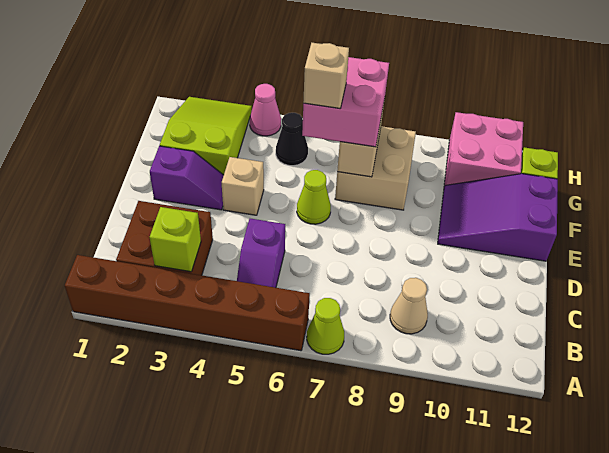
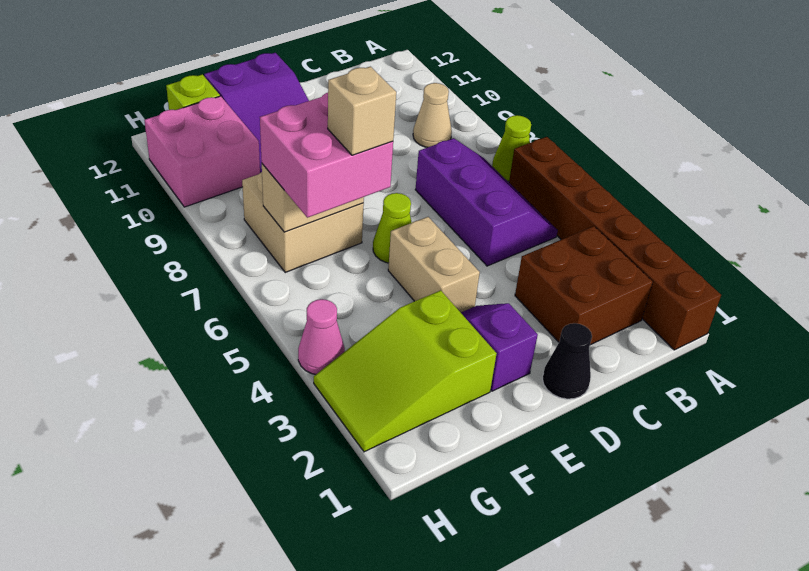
lime brick B3 level 2 -> none
purple slope B5:C5 level 1 top C -> purple slope B5:C7 level 1 top C
tan brick E4 level 1 -> tan brick E4:E5 level 1
black cone G5 level 1 -> black cone D1 level 1

